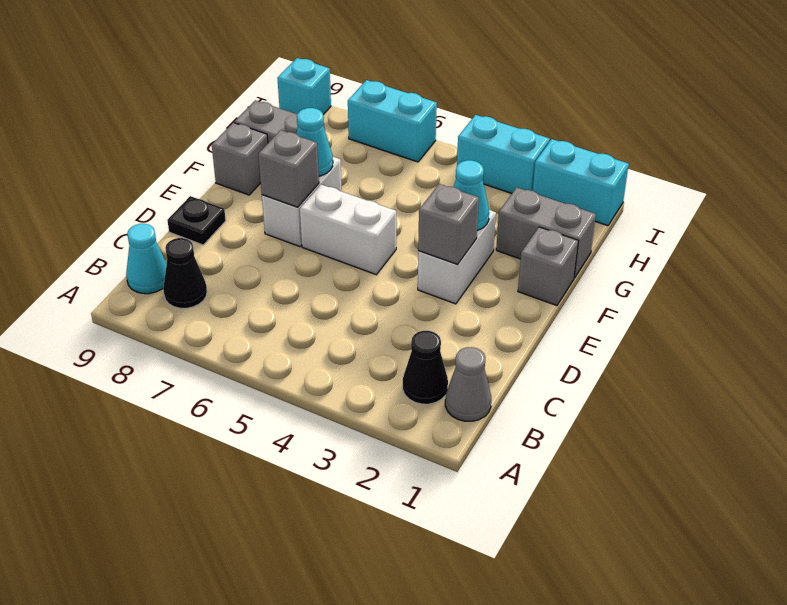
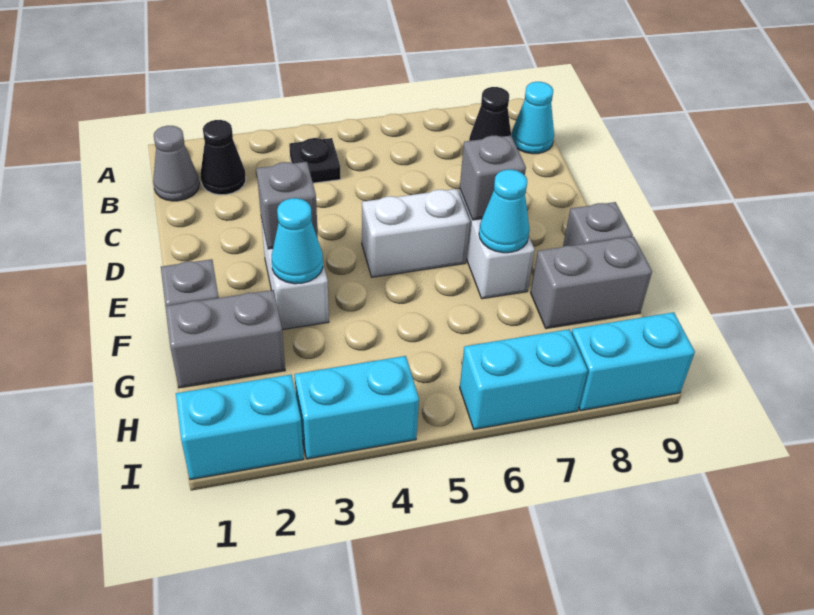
black plate D9 level 1 -> black plate B4 level 1
cyan brick I9 level 1 -> cyan brick I8:I9 level 1

